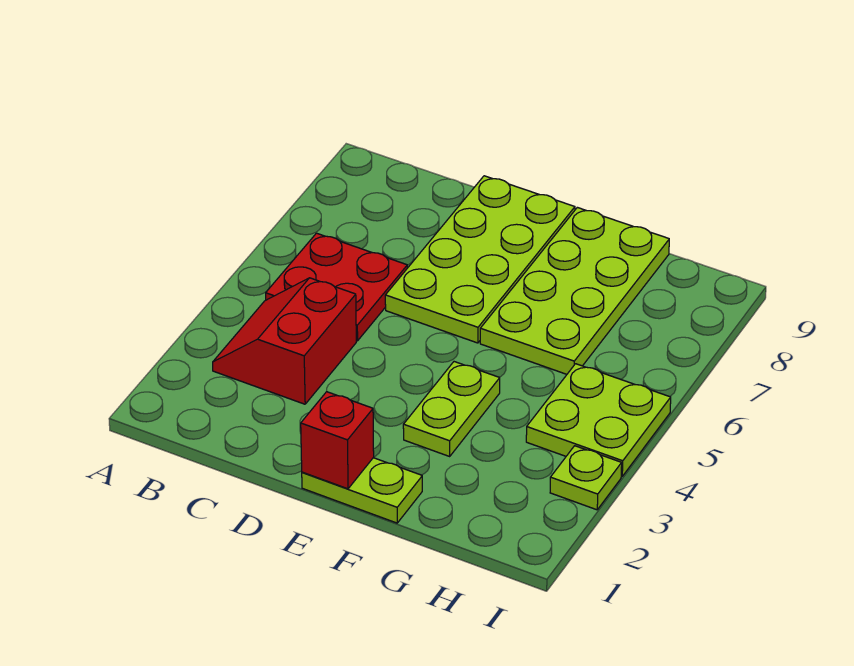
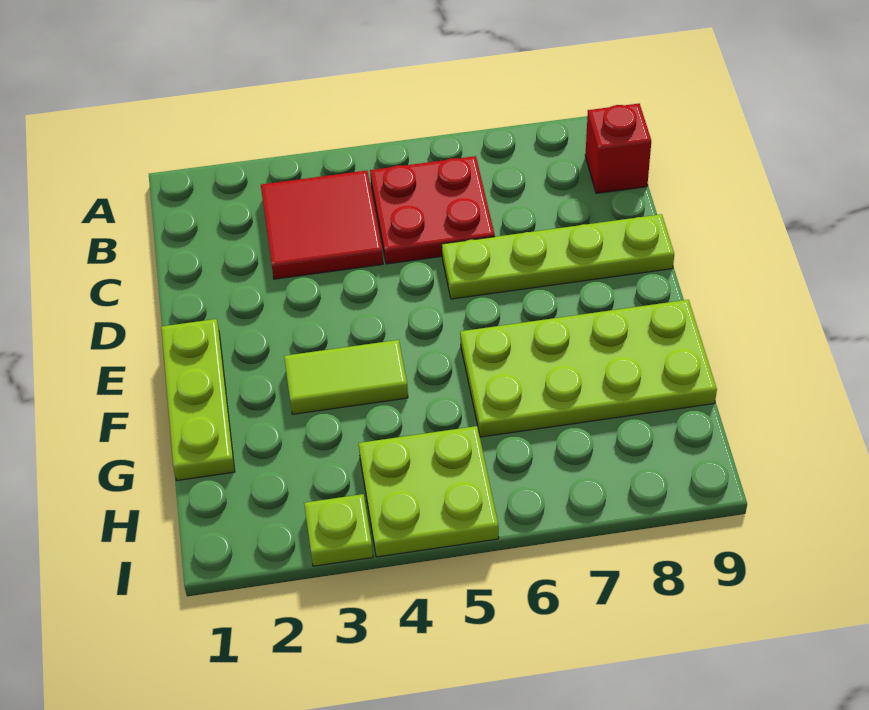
red slope B3:C4 level 1 top C -> red tile B3:C4 level 1
lime plate D6:E9 level 1 -> lime plate D6:D9 level 1
lime plate E1:F1 level 1 -> lime plate E1:G1 level 1
red brick E1 level 2 -> red brick B9 level 1
lime plate F3:F4 level 1 -> lime tile F3:F4 level 1

